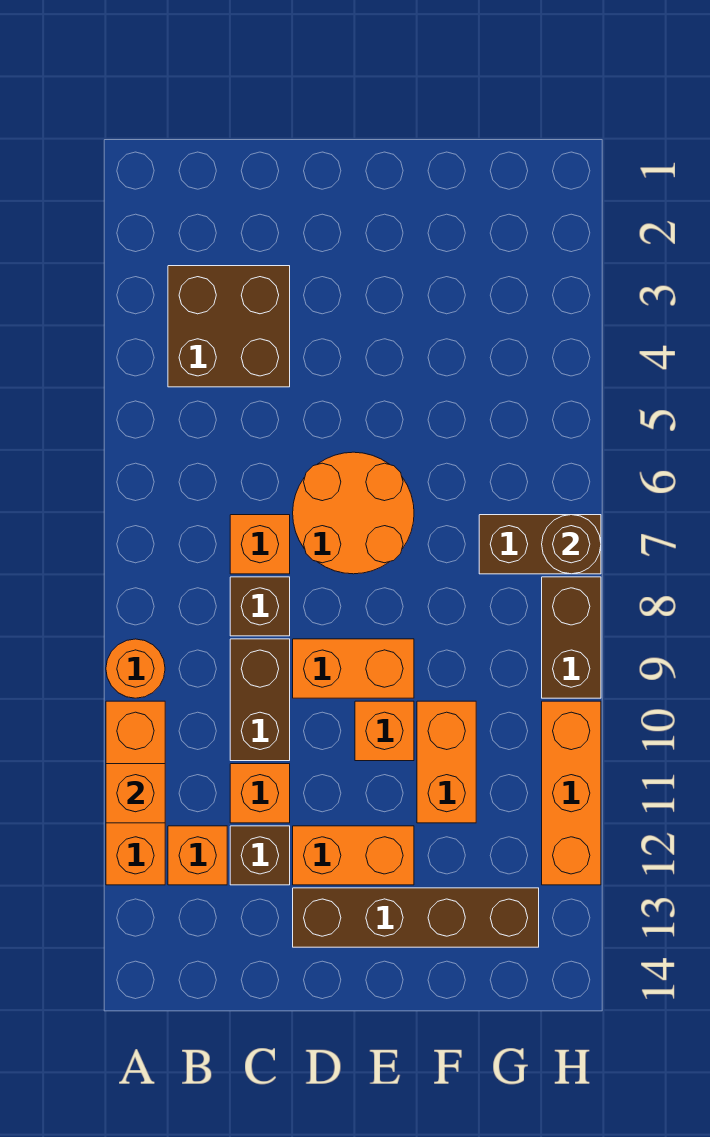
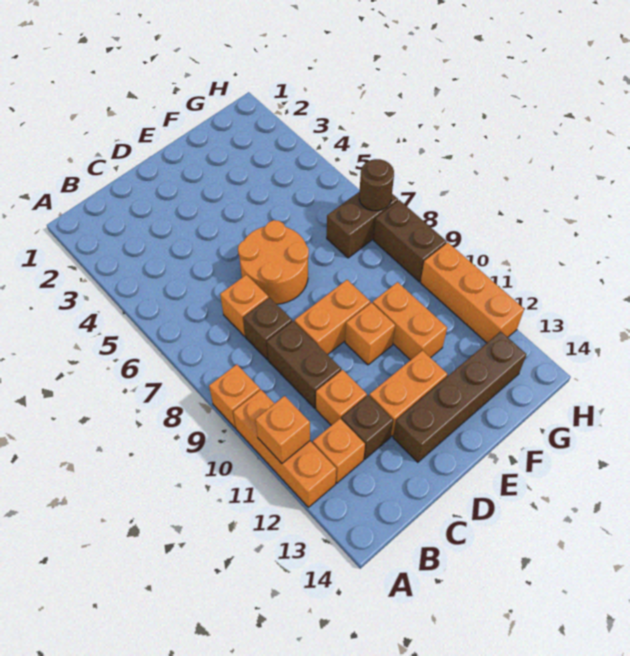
orange round brick A9 level 1 -> orange brick A9 level 1
brown brick B3:C4 level 1 -> none

